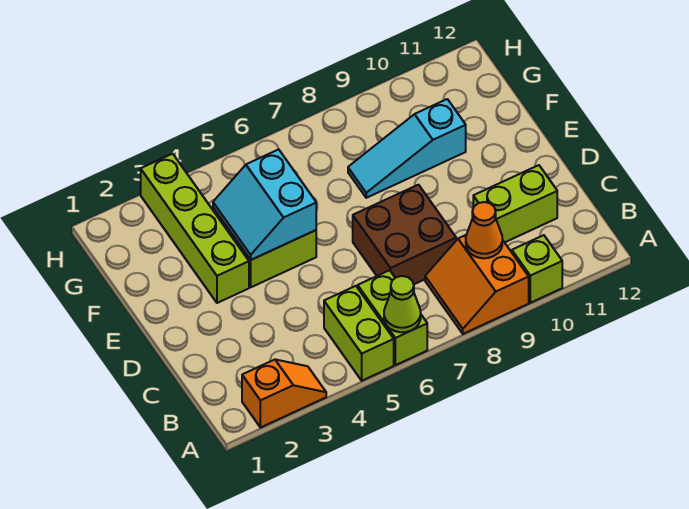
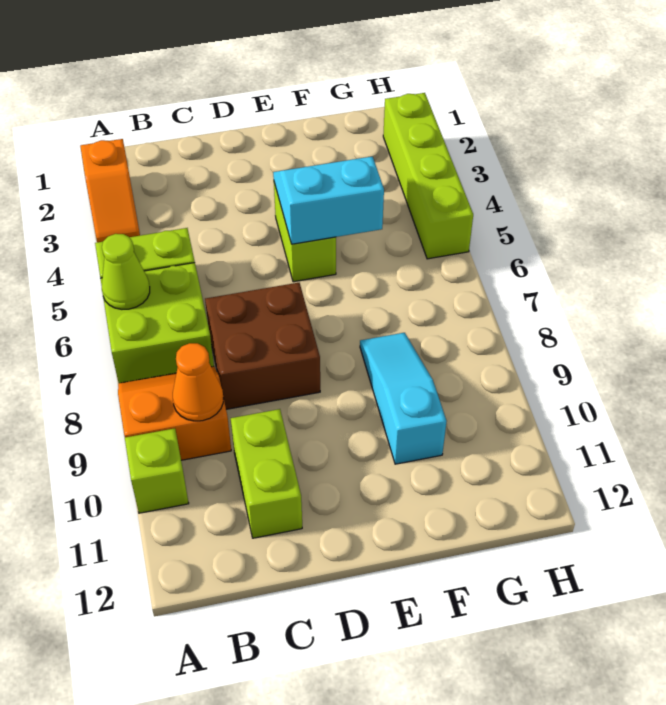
lime brick A6:B6 level 1 -> lime brick A6:B7 level 1
lime brick E3:H3 level 1 -> lime brick H2:H5 level 1

